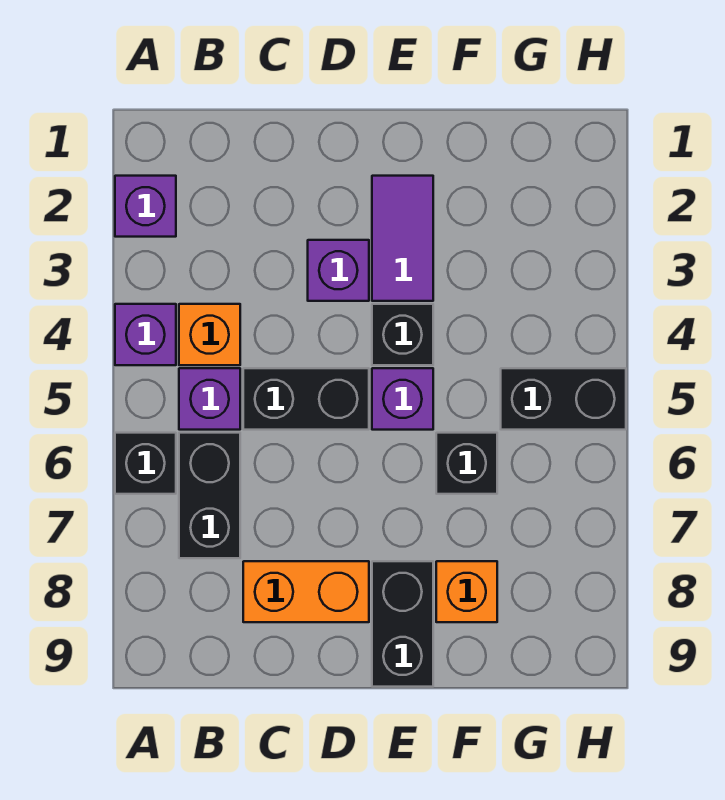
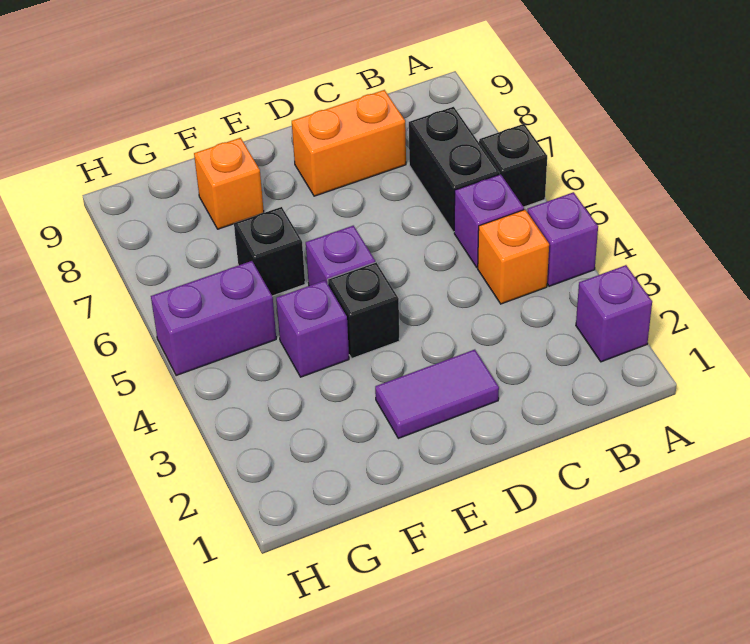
black brick C5:D5 level 1 -> none
purple brick D3 level 1 -> purple brick F4 level 1
purple tile E2:E3 level 1 -> purple tile D2:E2 level 1
black brick E8:E9 level 1 -> none
black brick G5:H5 level 1 -> purple brick G5:H5 level 1

